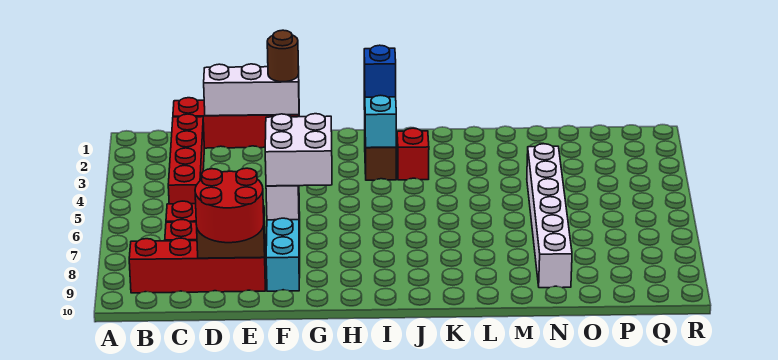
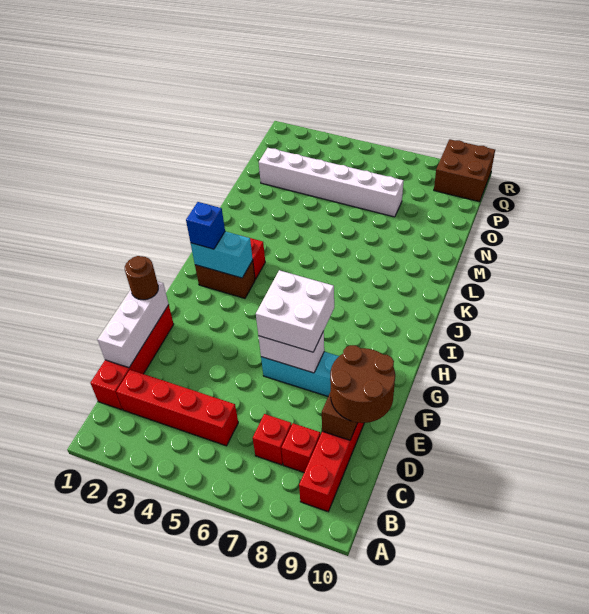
red round brick D9:E10 level 3 -> brown round brick D9:E10 level 3
white brick N4:N9 level 1 -> white brick O2:O7 level 1
none -> brown brick Q9:R10 level 1

